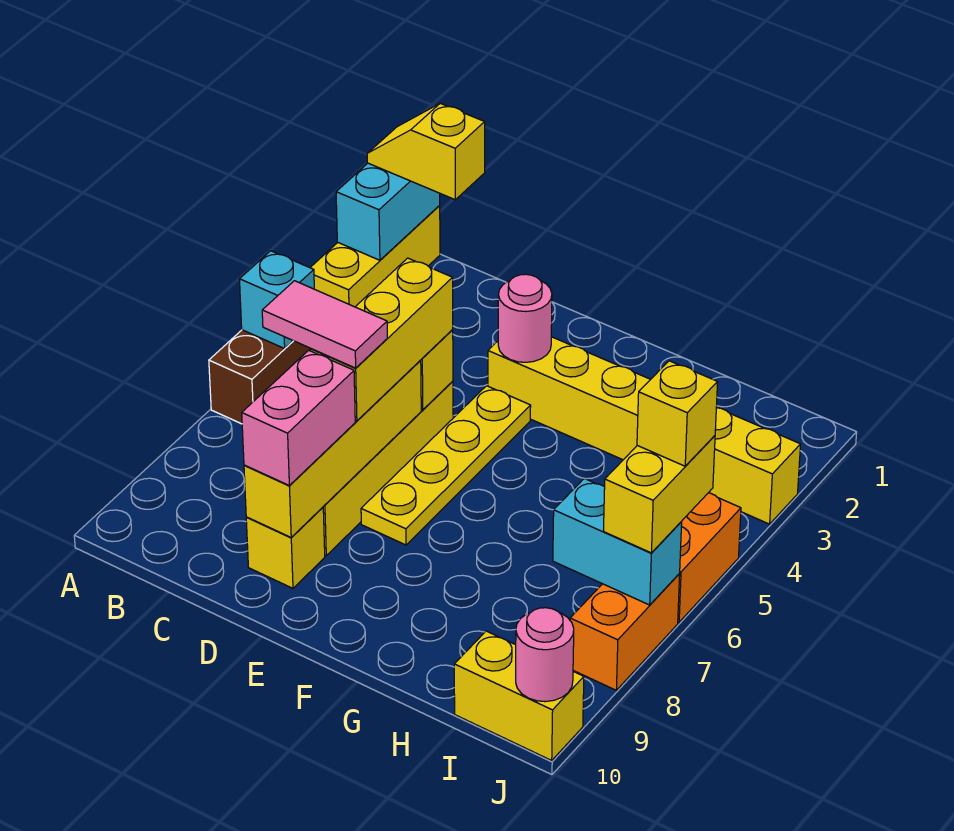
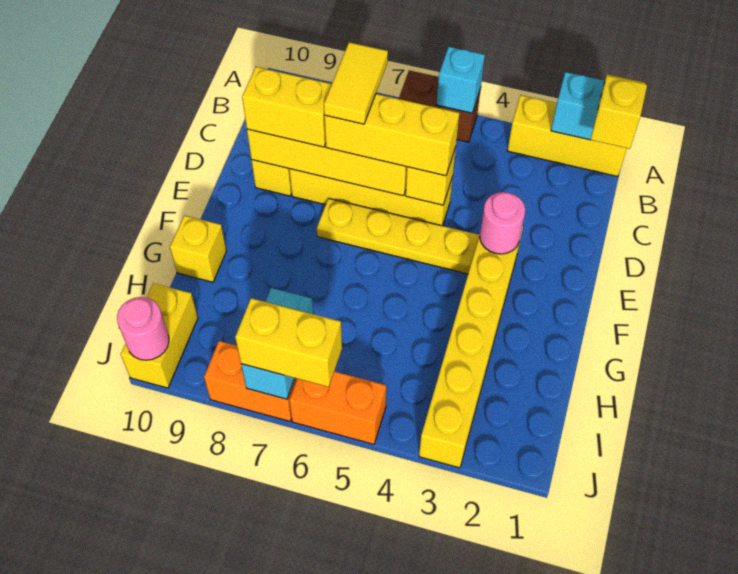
pink tile C7:D7 level 4 -> yellow tile C7:D7 level 4
pink brick D8:D9 level 3 -> yellow brick D8:D9 level 3
yellow brick J6 level 4 -> yellow brick G10 level 1

